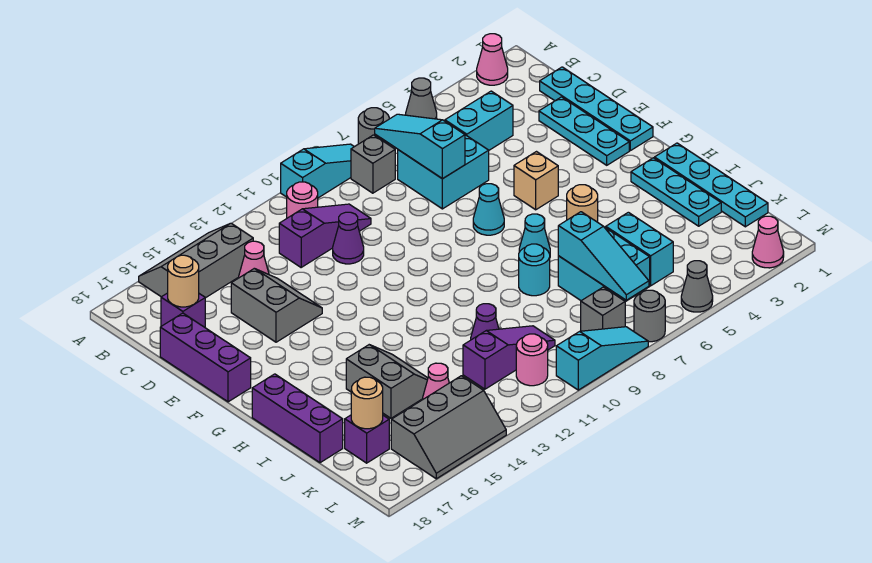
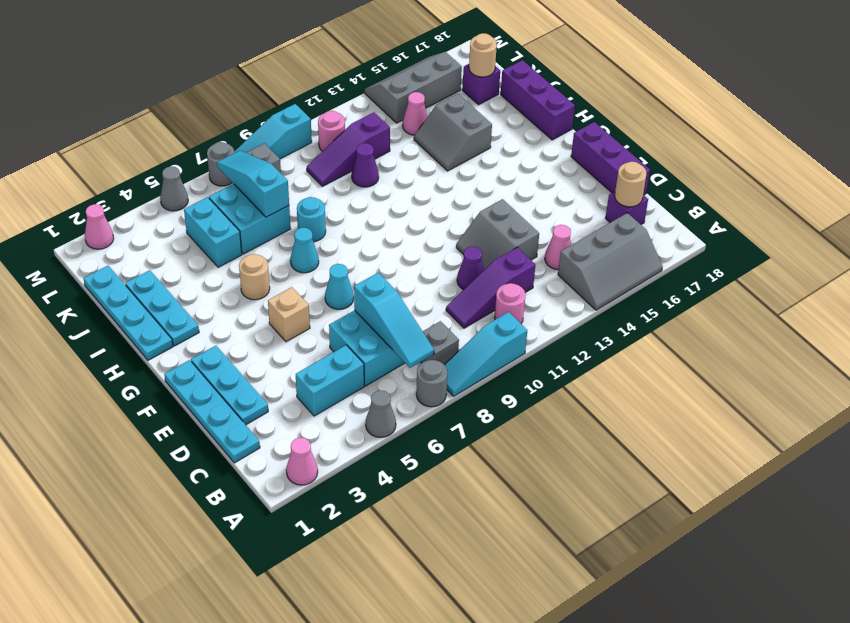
grey slope D14:E15 level 1 top 15 -> grey slope D12:E13 level 1 top 13

